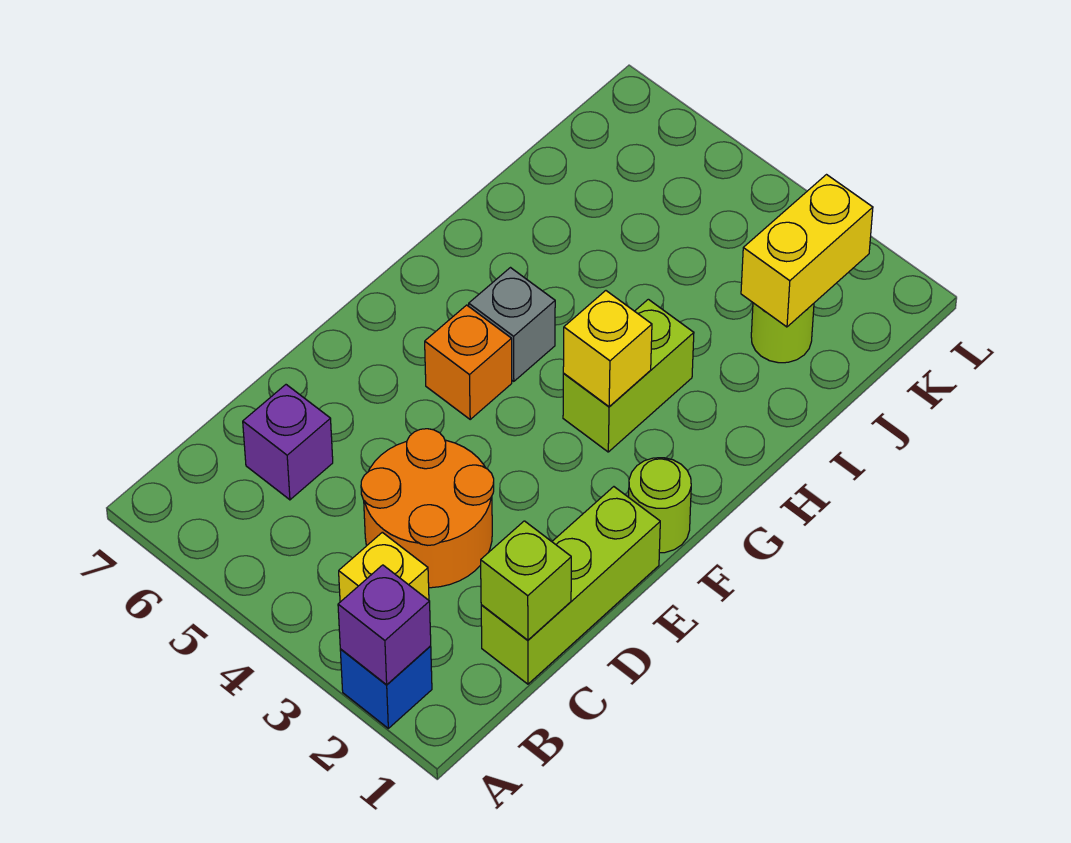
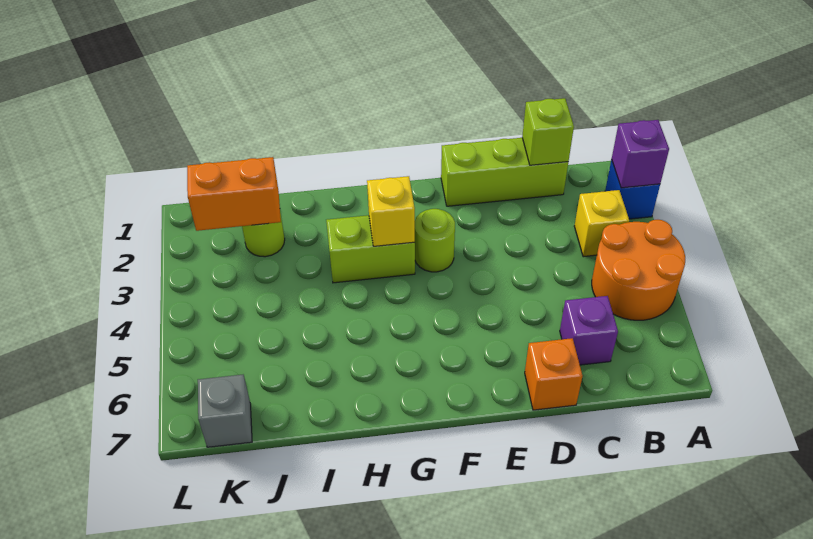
orange round brick C3:D4 level 1 -> orange round brick A4:B5 level 1
lime round brick F1 level 1 -> lime round brick F3 level 1
orange brick F5 level 1 -> orange brick D7 level 1
grey brick G5 level 1 -> grey brick K7 level 1
yellow brick J2:K2 level 2 -> orange brick J2:K2 level 2

